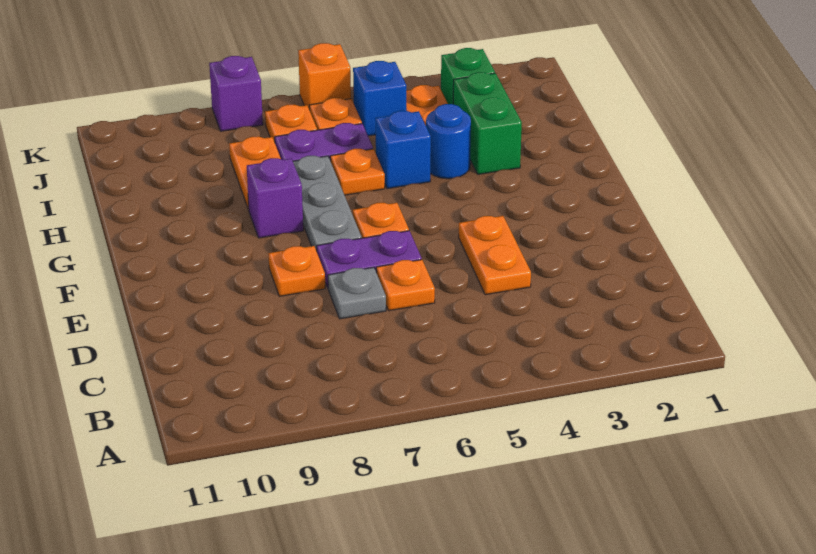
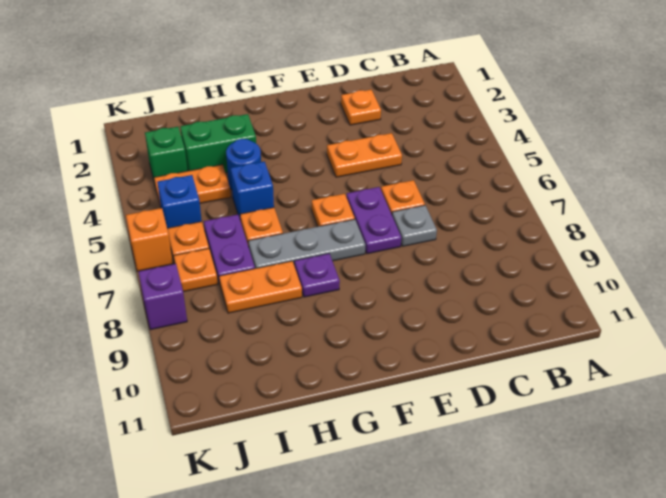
orange plate E8 level 1 -> orange plate D2 level 1
purple brick G8 level 1 -> purple plate G8 level 1

